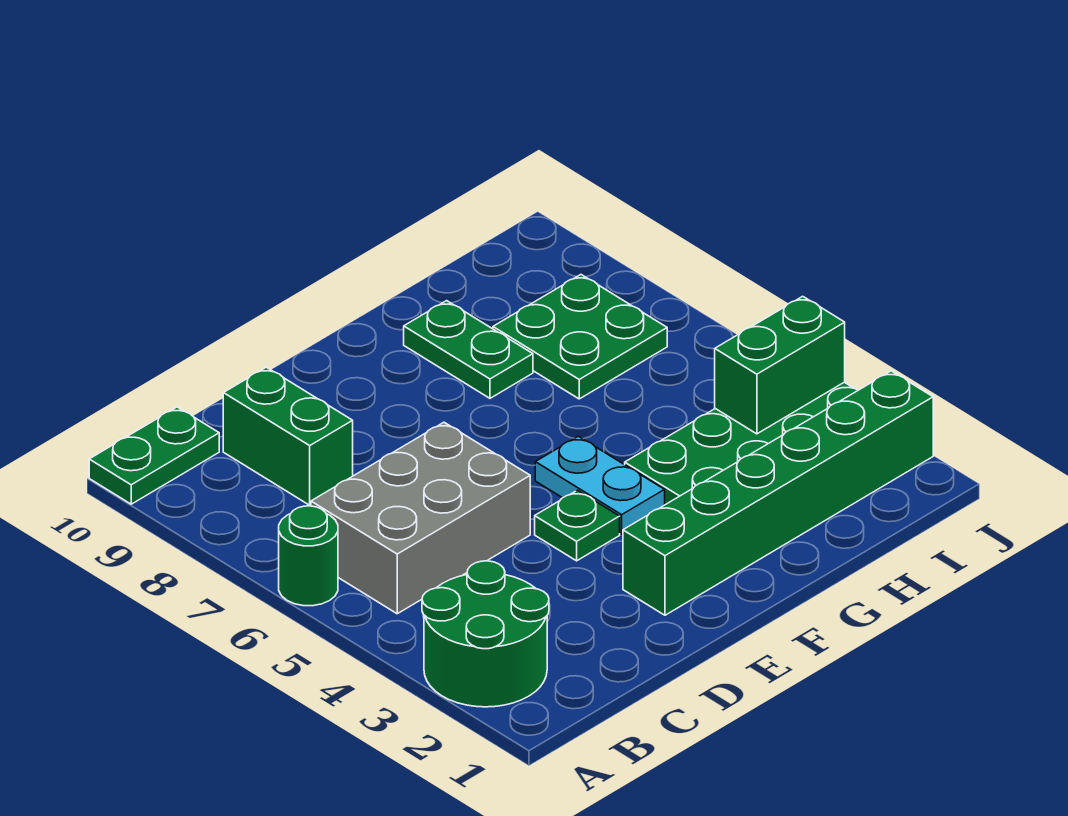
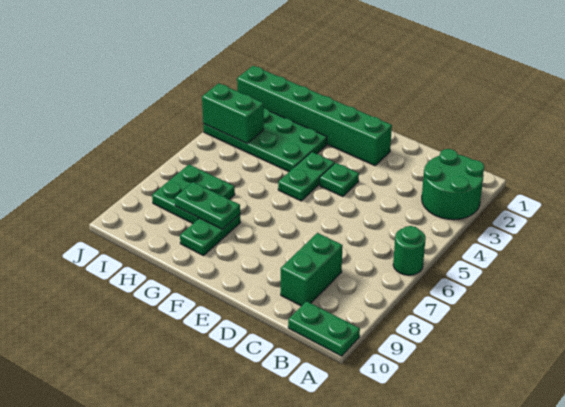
grey brick B5:D6 level 1 -> none
cyan plate F4:F5 level 1 -> green plate F4:F5 level 1
none -> green plate G8:H8 level 2

